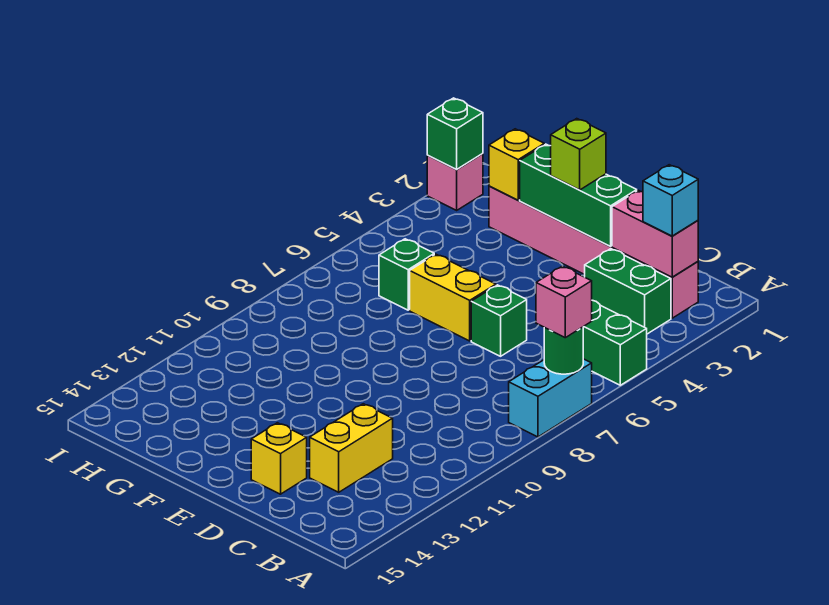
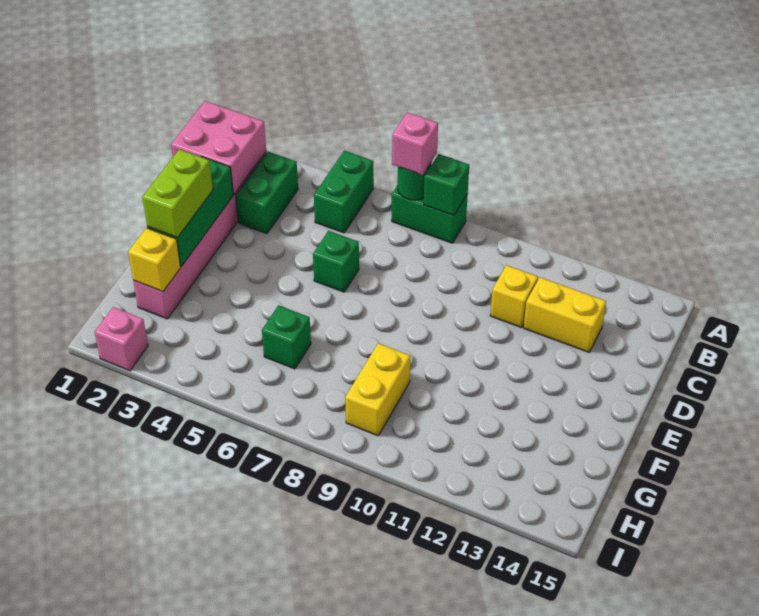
cyan brick A7:A8 level 1 -> green brick A7:A8 level 1
pink brick B2:C2 level 2 -> pink brick B1:C2 level 2
cyan brick B2 level 3 -> none
yellow brick D14 level 1 -> yellow brick C11 level 1
lime brick E2 level 3 -> lime brick E2:F2 level 3
yellow brick E6:F6 level 1 -> yellow brick G9:H9 level 1
green brick I2 level 2 -> green brick A8 level 2

